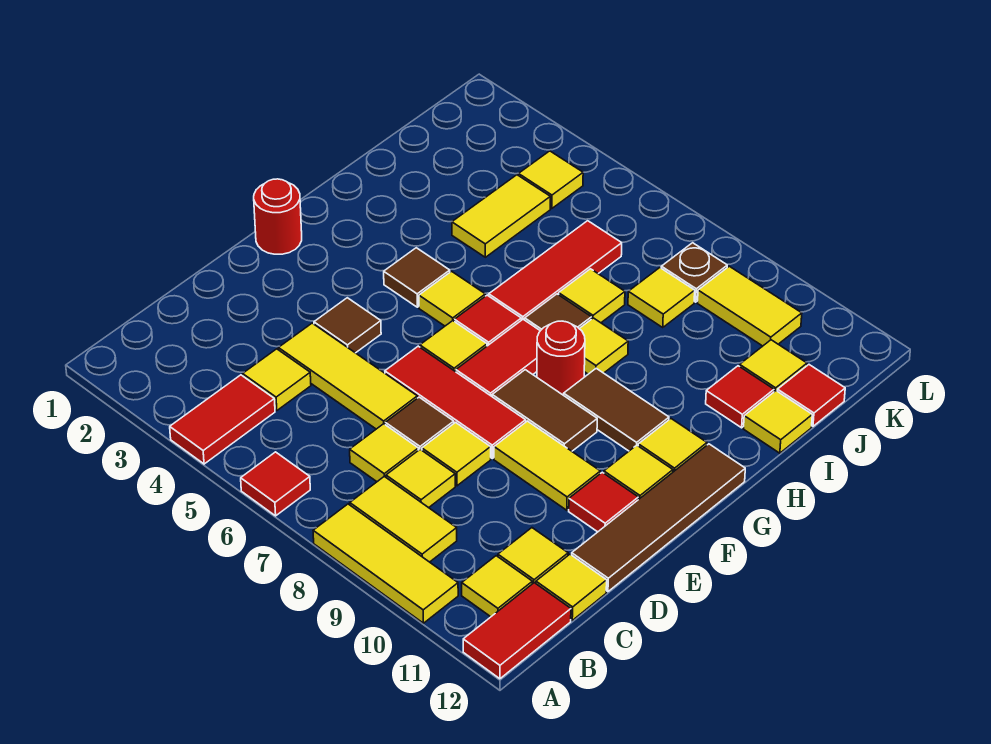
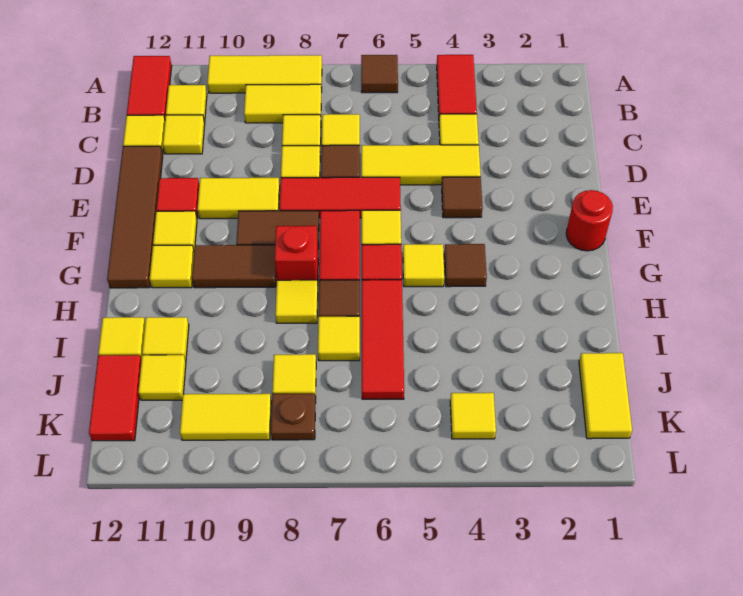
red tile A6 level 1 -> brown tile A6 level 1
red round brick G8 level 1 -> red brick G8 level 1
yellow tile I4:J4 level 1 -> yellow tile J1:K1 level 1
red tile I11 level 1 -> yellow tile I11 level 1
red tile J12 level 1 -> red tile J12:K12 level 1

